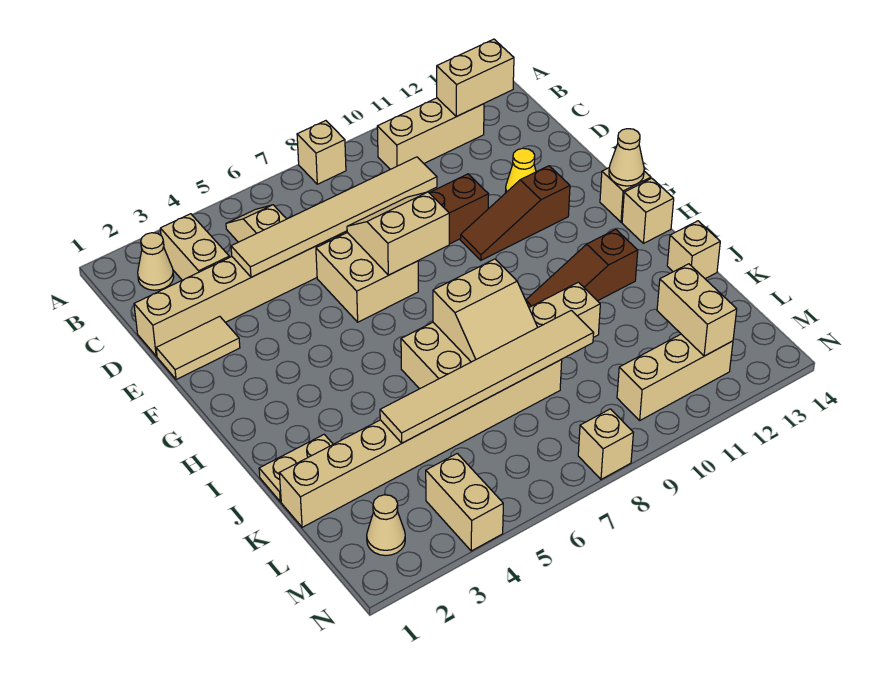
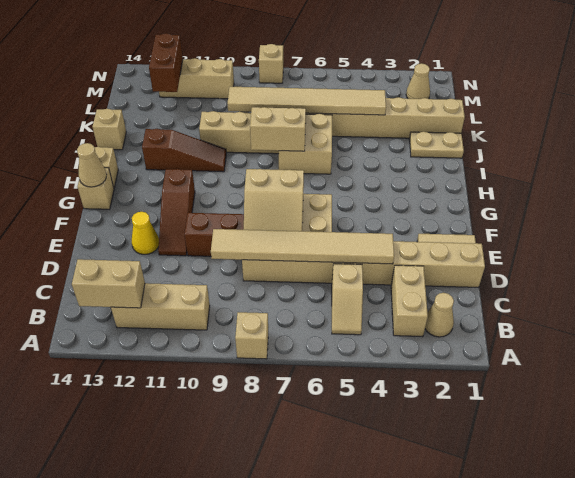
brown slope F10:F12 level 1 top 12 -> brown slope E11:G11 level 1 top G
tan brick L12:M12 level 2 -> brown brick L12:M12 level 2
tan brick M4:N4 level 1 -> none

